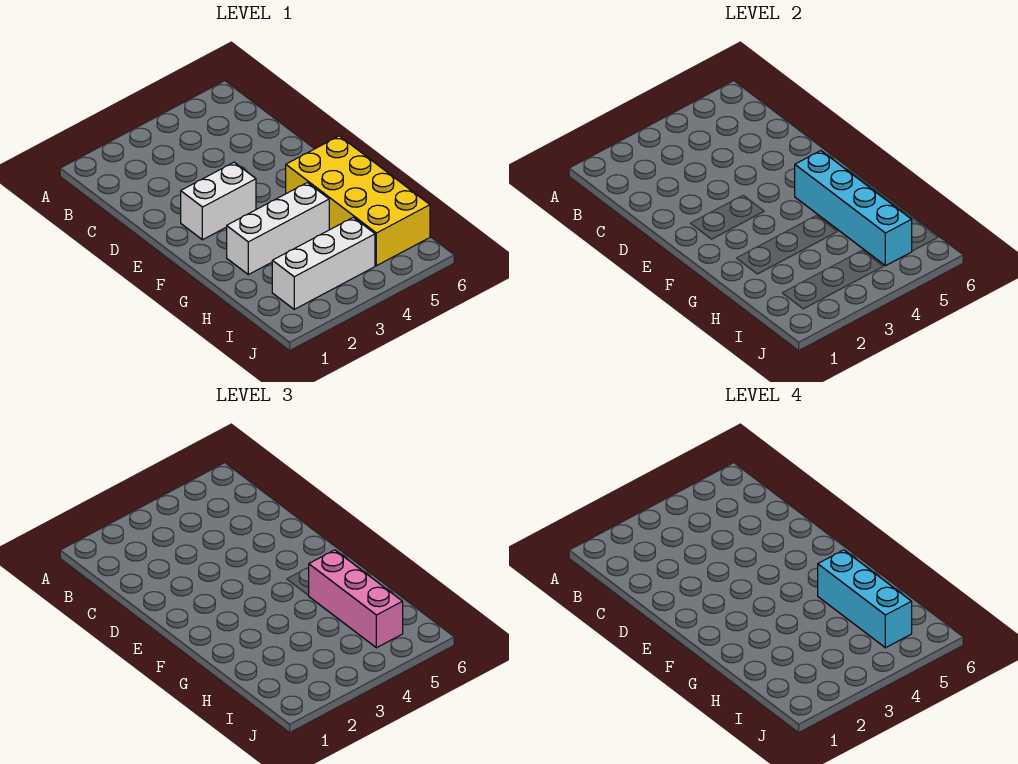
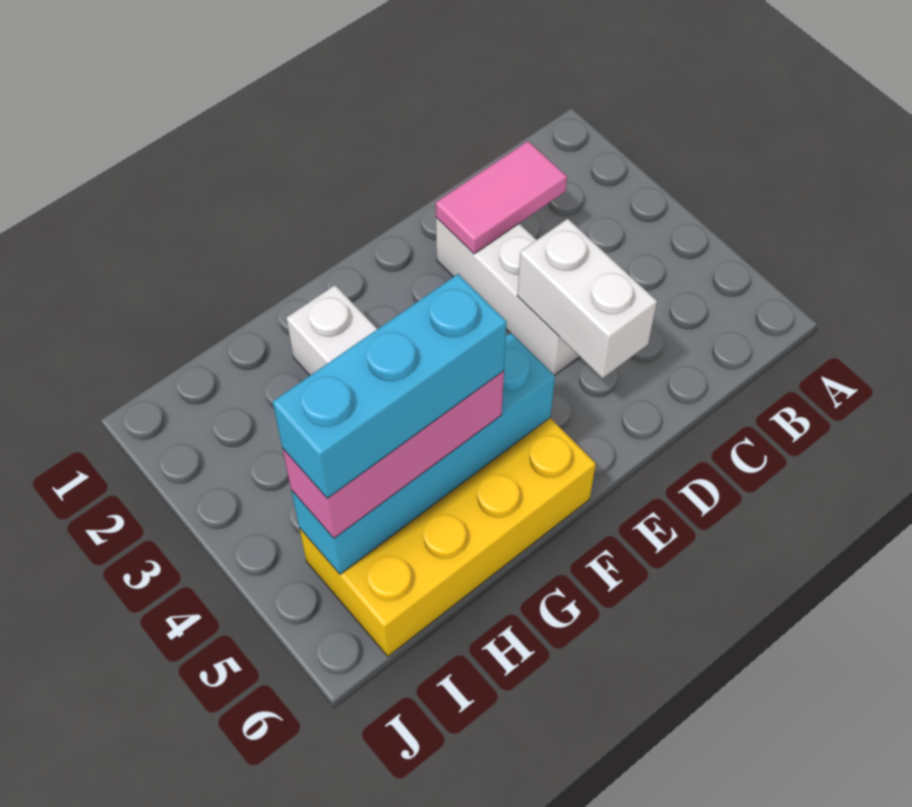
none -> pink tile C2:D2 level 2
white brick E2:E3 level 1 -> white brick D4:D5 level 2
white brick I2:I4 level 1 -> white brick D2:D4 level 1

